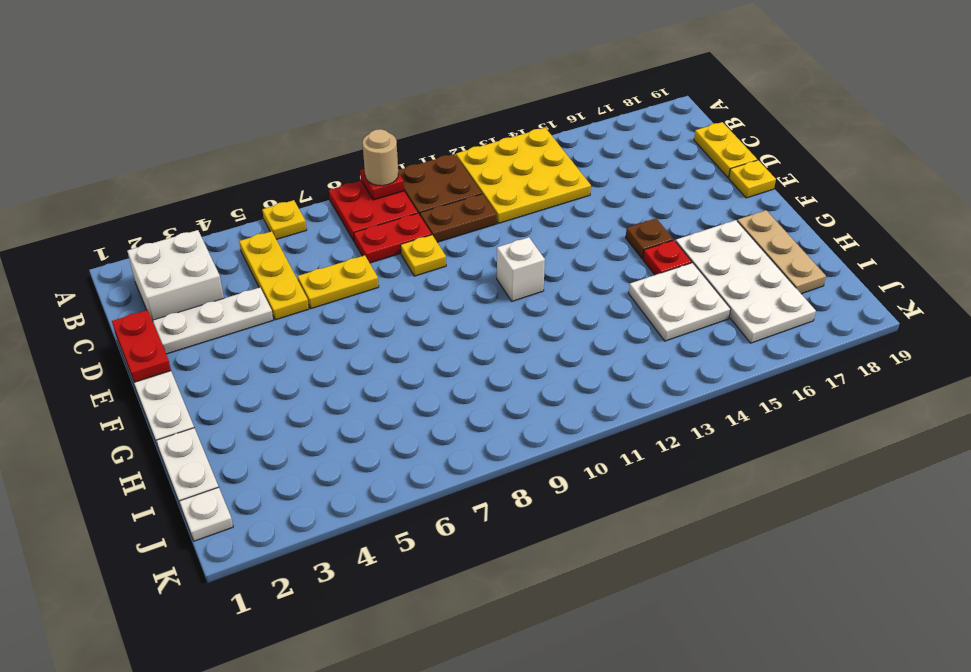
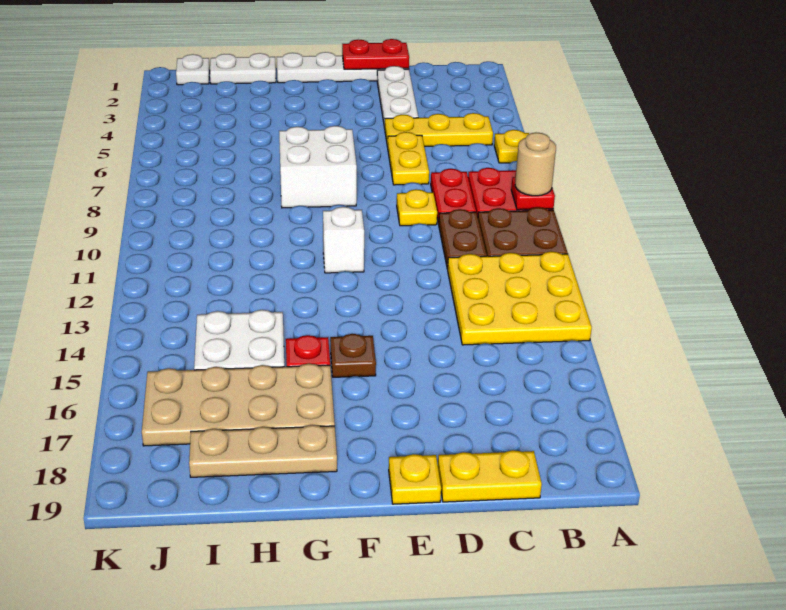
white brick B2:C3 level 1 -> white brick F7:G8 level 1
white plate G16:J17 level 1 -> tan plate G16:J17 level 1

